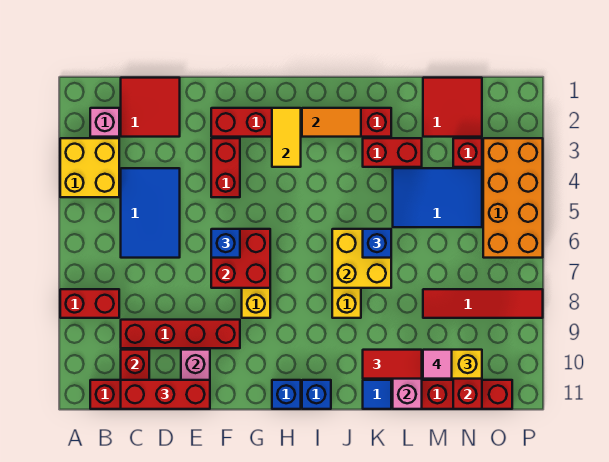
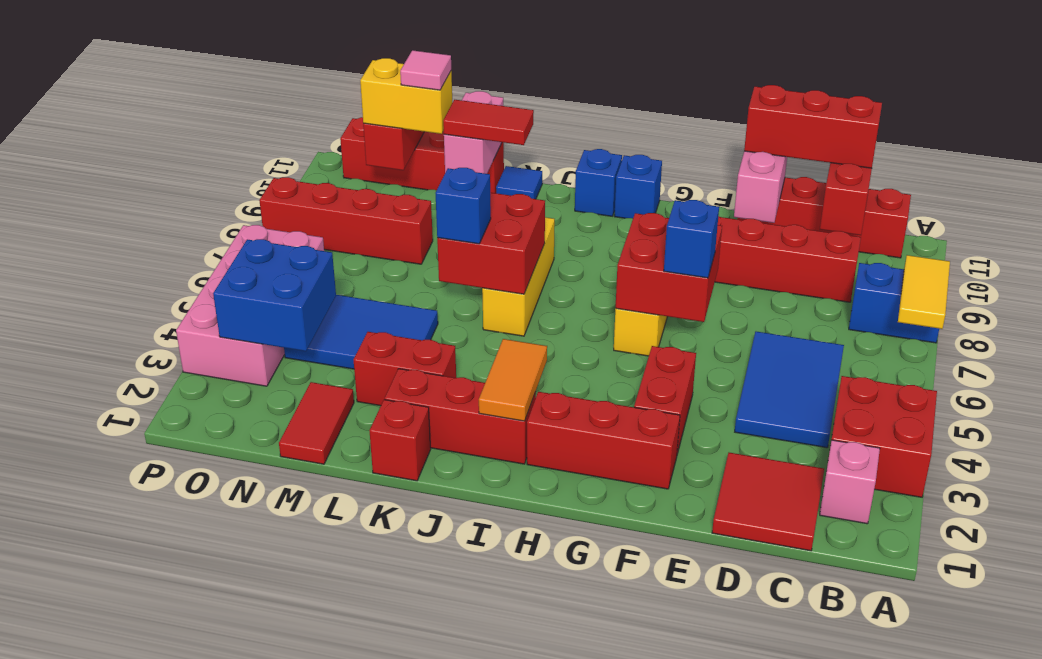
yellow brick A3:B4 level 1 -> red brick A3:B4 level 1
red brick A8:B8 level 1 -> blue brick A8:B8 level 1
yellow tile H2:H3 level 2 -> yellow tile A7:A8 level 2
orange tile I2:J2 level 2 -> orange tile I2:I3 level 2
yellow brick J6:K7 level 2 -> red brick J6:K7 level 2
red tile M1:N2 level 1 -> red tile M1:M2 level 1
red tile M8:P8 level 1 -> red brick M8:P8 level 1
red brick N3 level 1 -> red brick K1 level 1
none -> blue brick N3:O4 level 2
orange brick O3:P6 level 1 -> pink brick O3:P6 level 1

